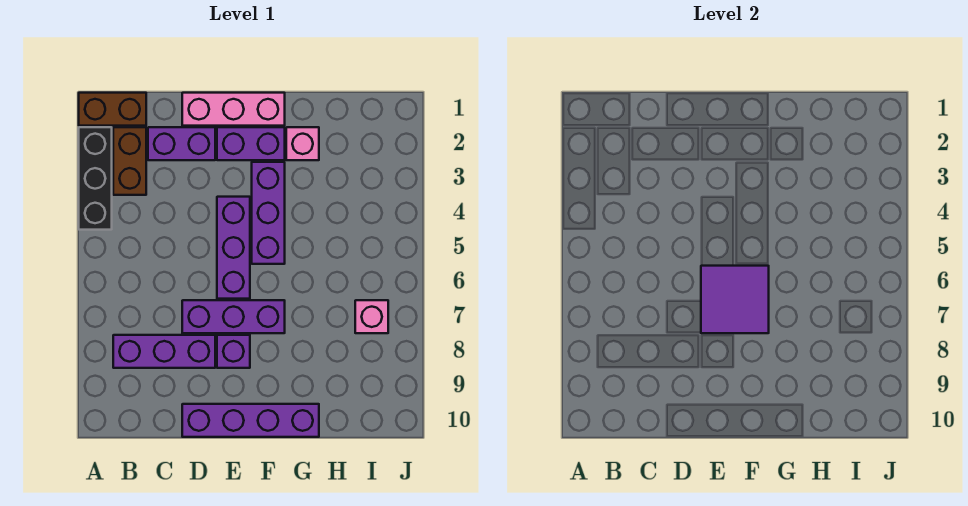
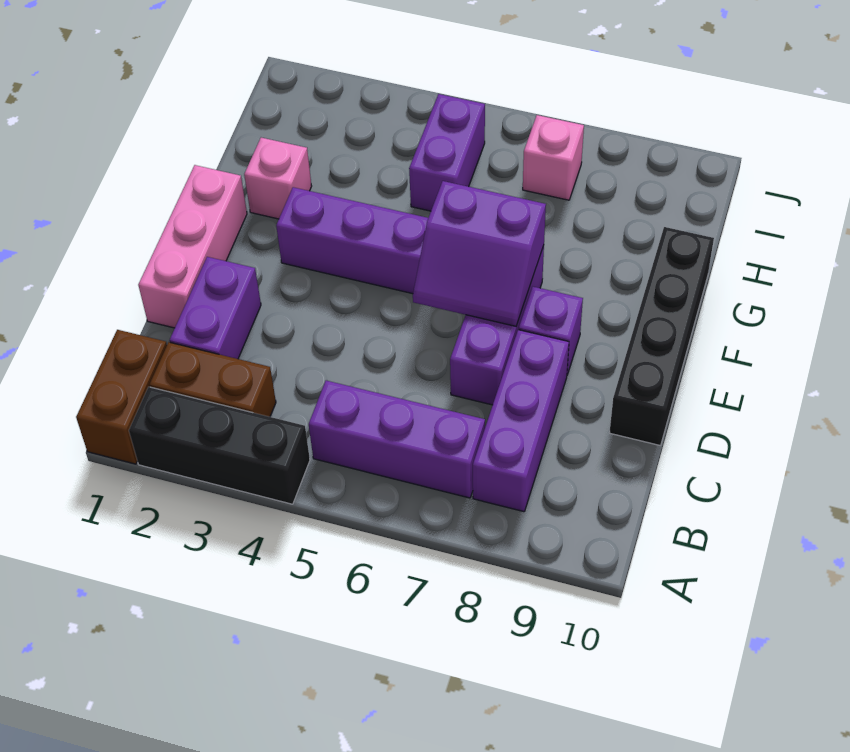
purple brick D10:G10 level 1 -> black brick D10:G10 level 1
purple brick E2:F2 level 1 -> purple brick H5:I5 level 1
purple brick E4:E6 level 1 -> purple brick B5:B7 level 1
purple tile E6:F7 level 2 -> purple slope E6:F7 level 2 top F

